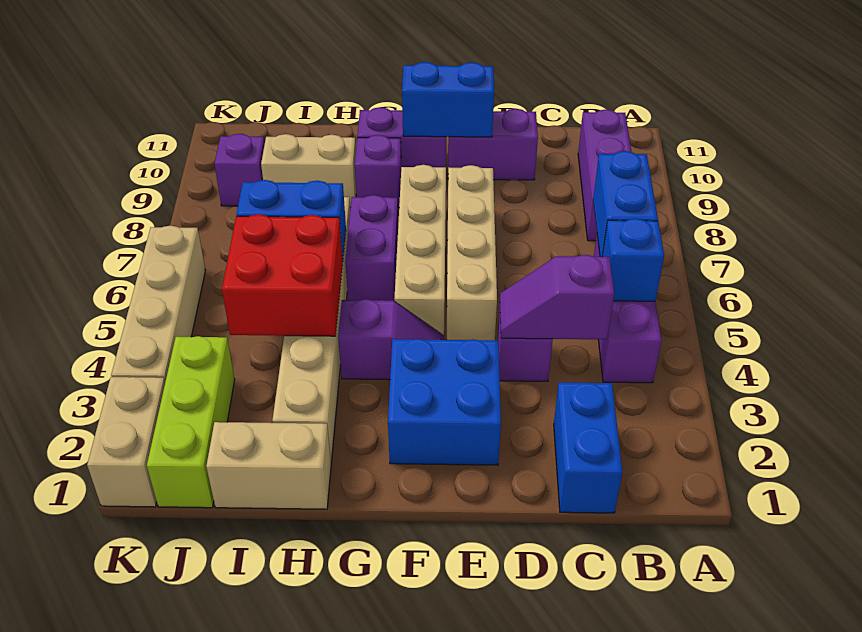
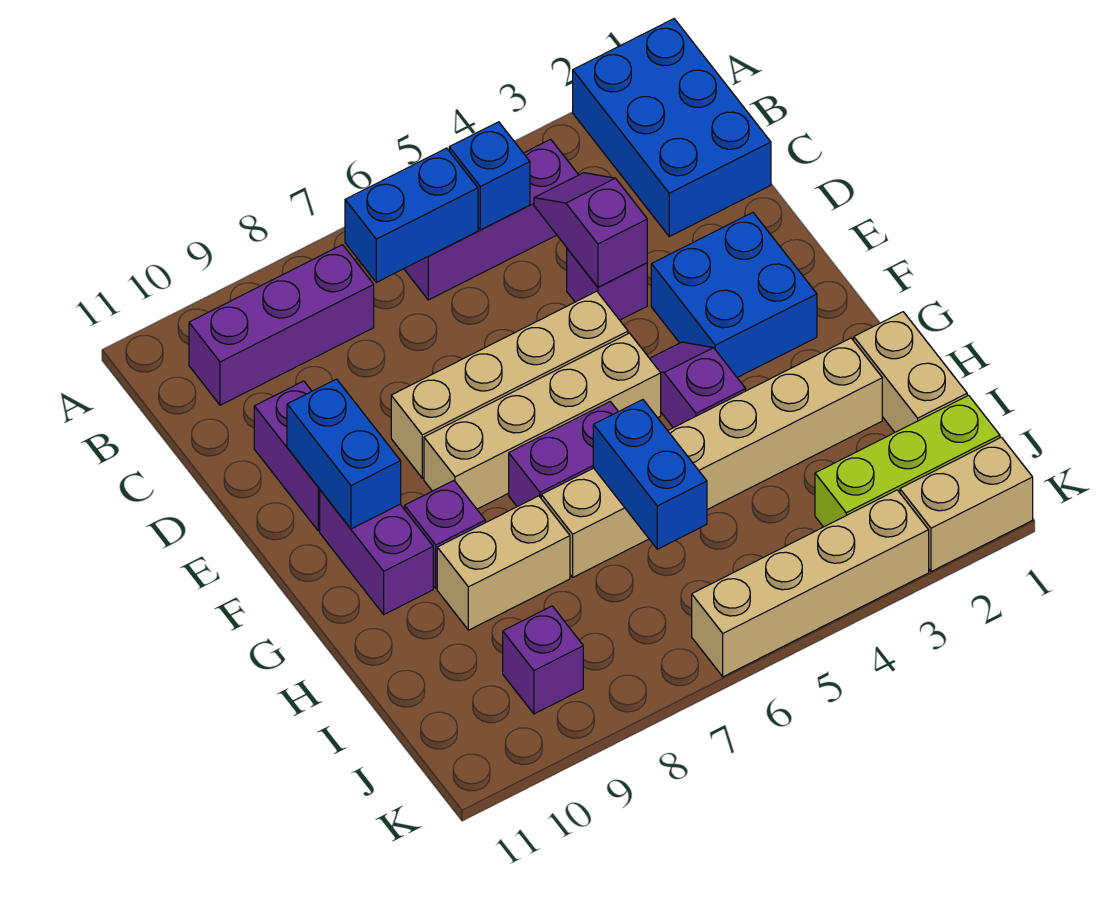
blue brick C1:C2 level 1 -> blue brick A1:C2 level 1
purple slope C4:D4 level 2 top C -> purple slope C4:D4 level 2 top D
red brick H4:I5 level 2 -> none
tan brick H9:I9 level 1 -> tan brick H8:H9 level 1

